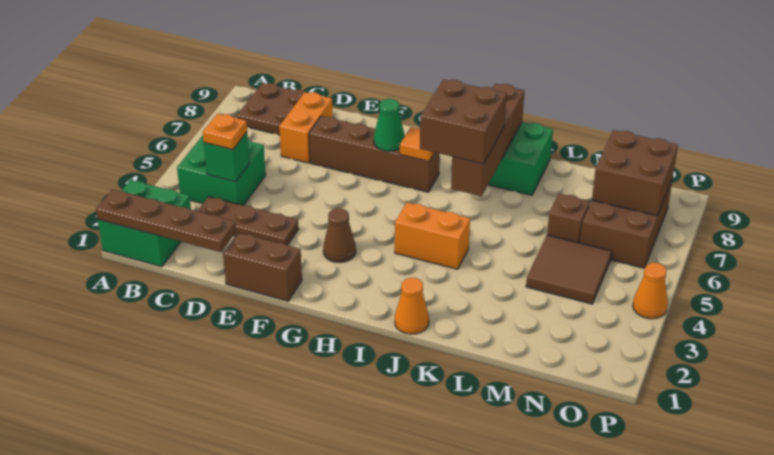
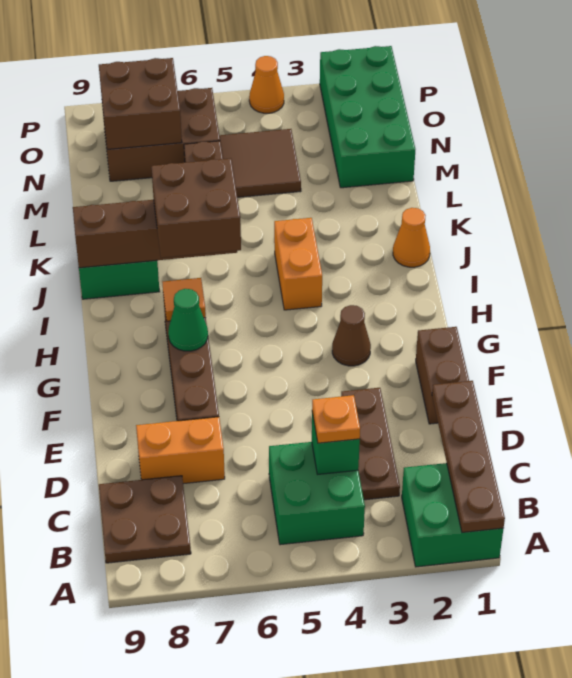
none -> green brick M1:P2 level 1

